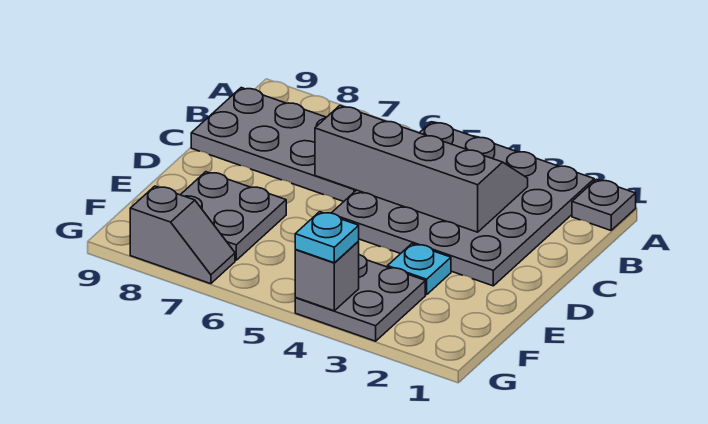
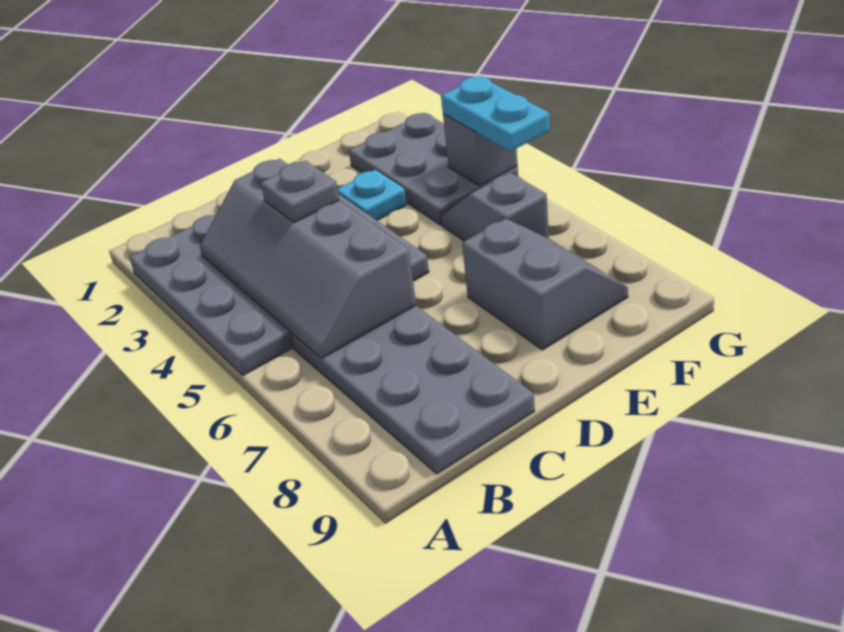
grey plate A1 level 1 -> grey plate C4 level 3
grey plate E7:F8 level 1 -> grey slope E7:F8 level 1 top E
grey plate F3:G4 level 1 -> grey plate F2:G4 level 1
cyan plate G4 level 3 -> cyan plate G4:G5 level 3
grey slope G7:G8 level 1 top 8 -> grey slope F5:F6 level 1 top 6

